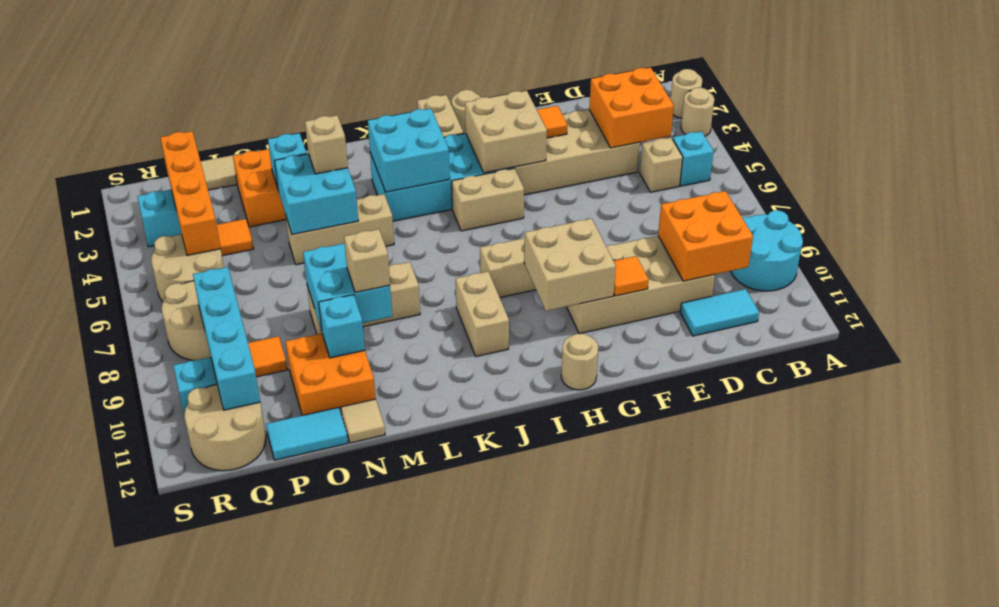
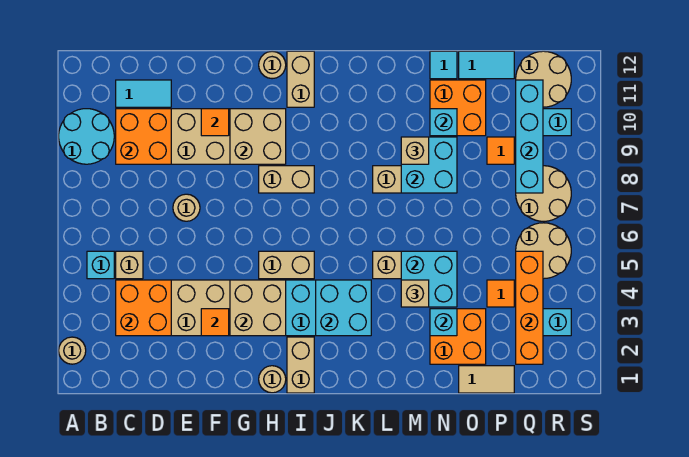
tan round brick A3 level 1 -> tan round brick E7 level 1
tan brick J9:J10 level 1 -> tan brick I11:I12 level 1
tan tile N12 level 1 -> cyan tile N12 level 1

